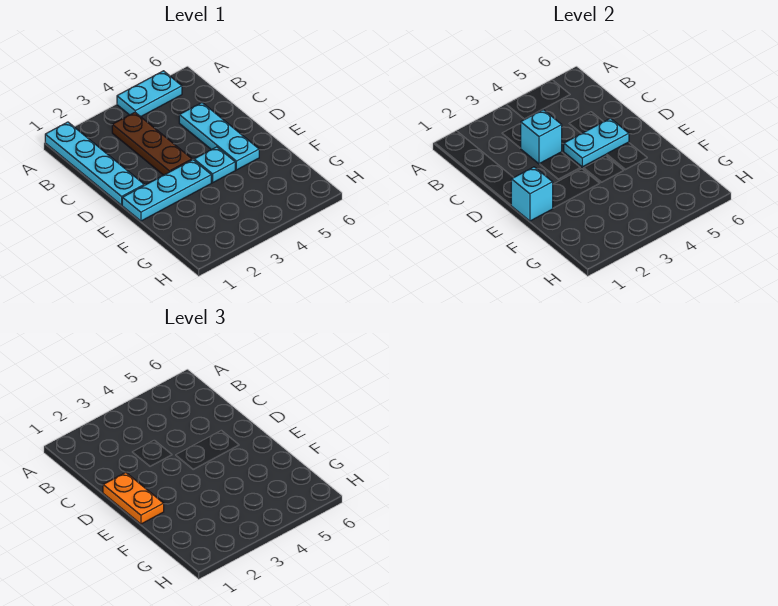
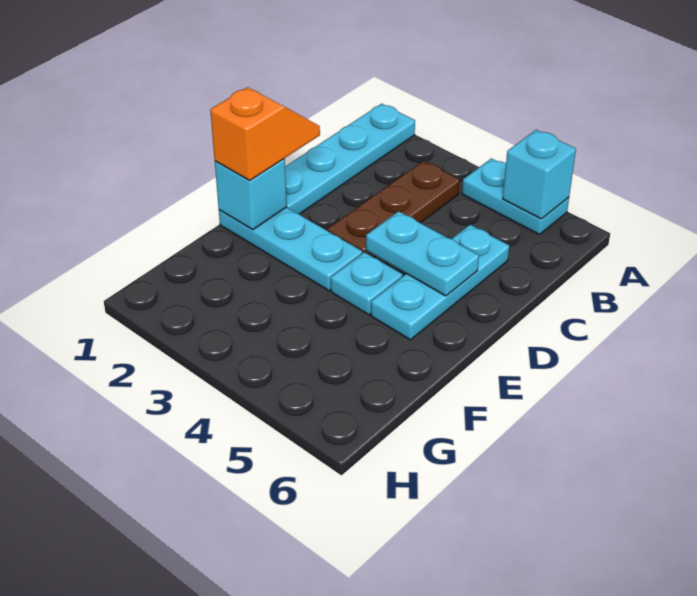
cyan brick C3 level 2 -> cyan brick A5 level 2
orange plate D1:E1 level 3 -> orange slope D1:E1 level 3 top E

